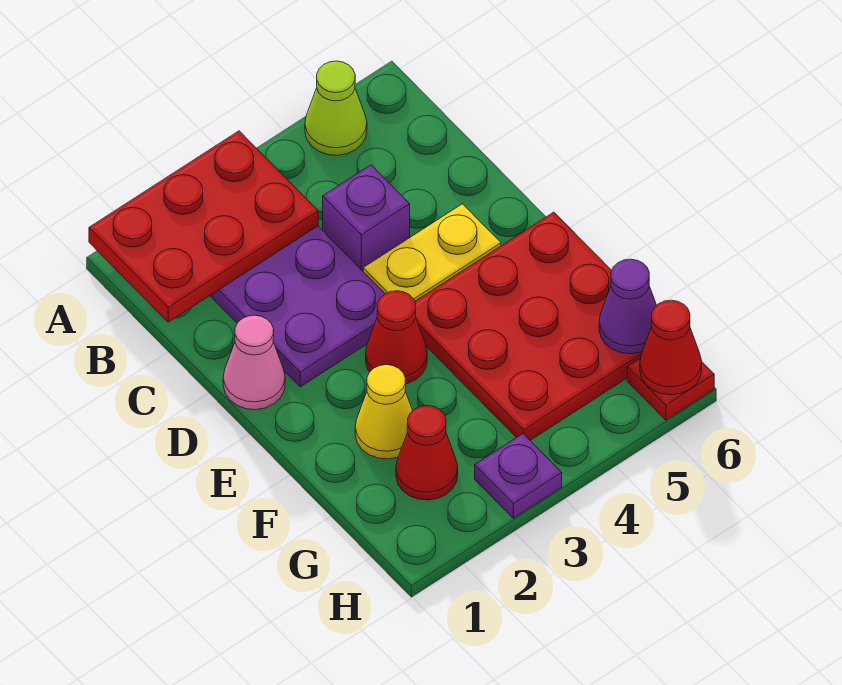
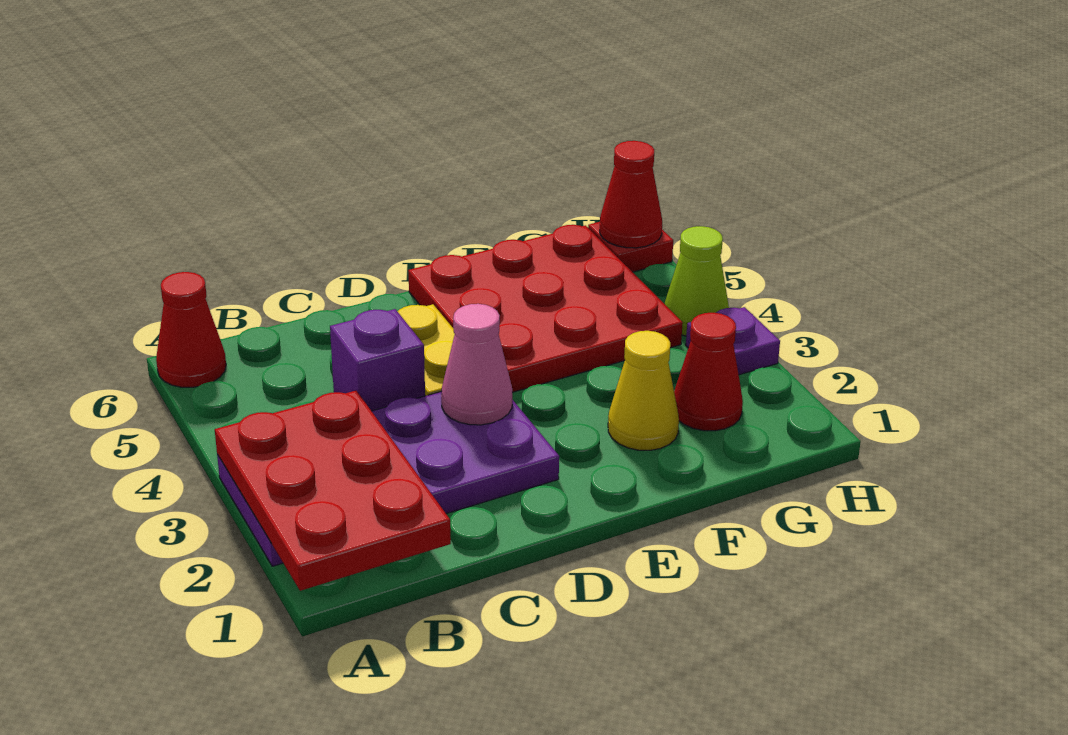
lime cone A5 level 1 -> lime cone H4 level 1
pink cone D1 level 1 -> pink cone D3 level 2
red cone E3 level 1 -> red cone A6 level 1
purple cone G6 level 2 -> none

